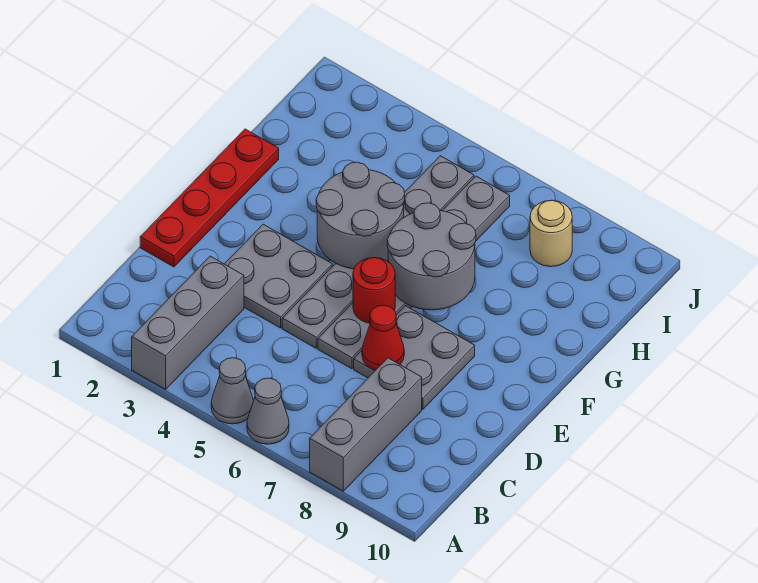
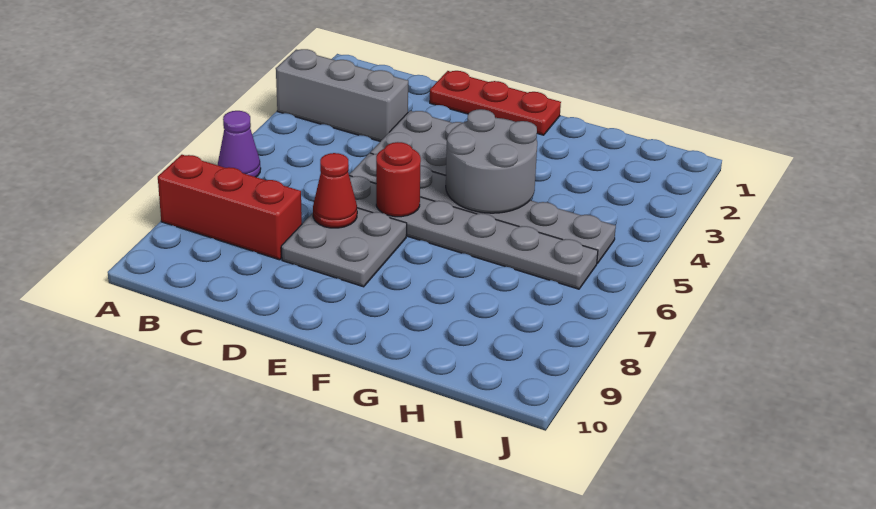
grey cone A5 level 1 -> none
grey cone A6 level 1 -> purple cone A6 level 1
grey brick A8:C8 level 1 -> red brick A8:C8 level 1
red plate D1:G1 level 1 -> red plate D1:F1 level 1
grey round brick F6:G7 level 2 -> none
tan round brick I8 level 1 -> none

